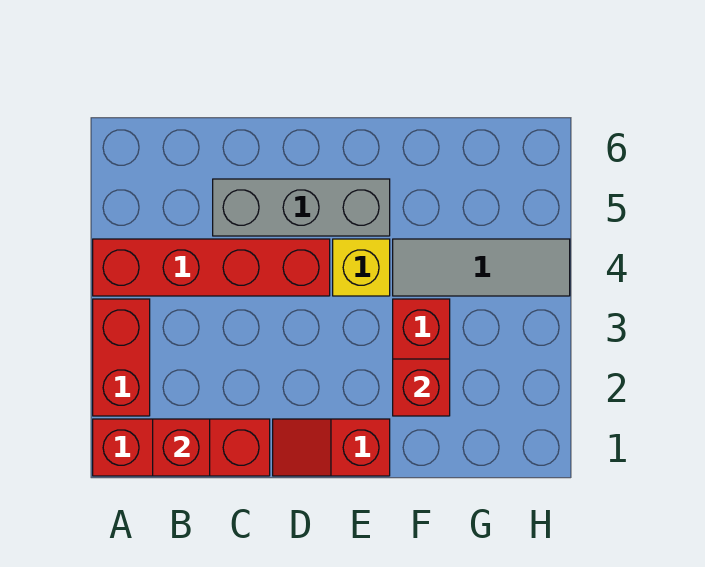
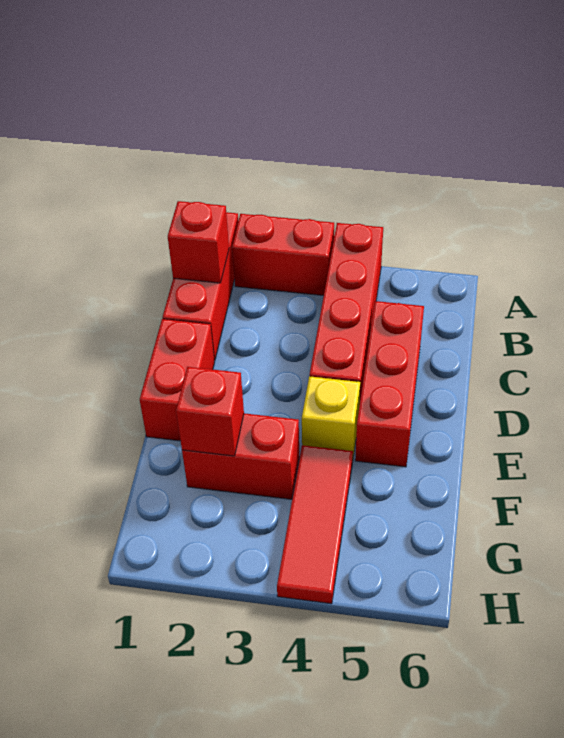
grey brick C5:E5 level 1 -> red brick C5:E5 level 1
red slope D1:E1 level 1 top E -> red brick D1:E1 level 1
grey tile F4:H4 level 1 -> red tile F4:H4 level 1

